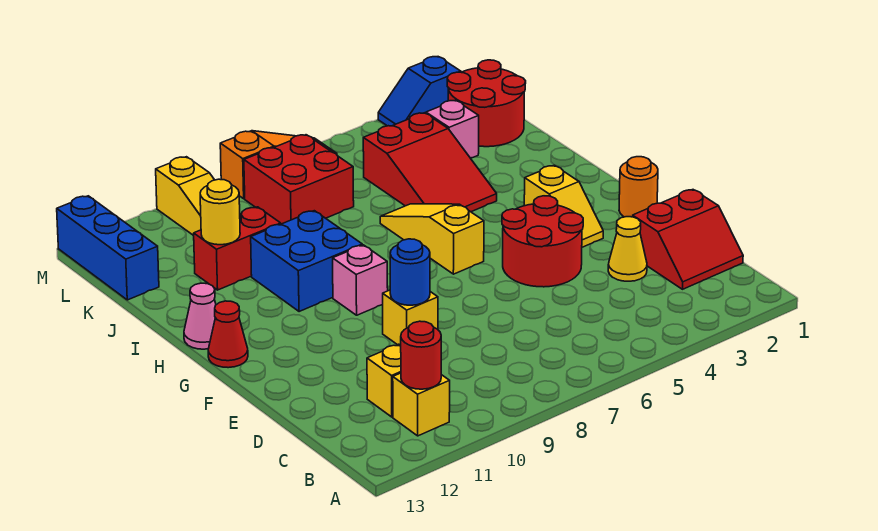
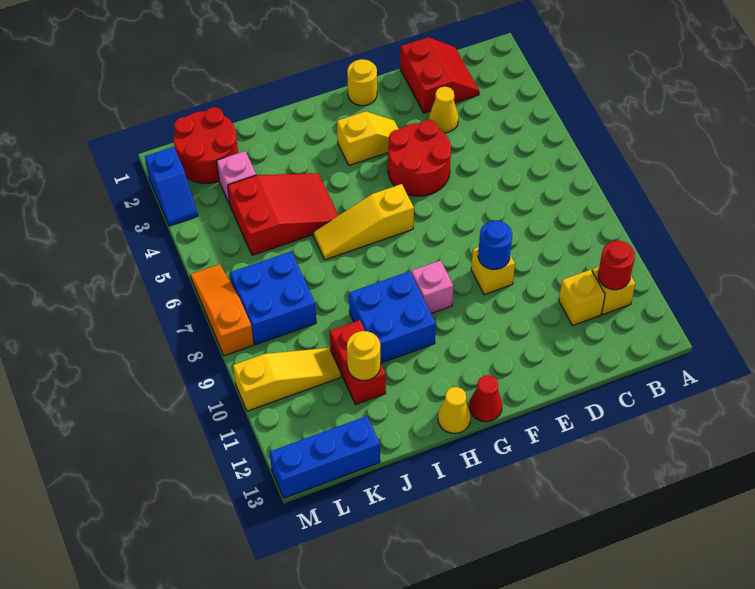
orange round brick F1 level 1 -> yellow round brick F1 level 1
pink cone H13 level 1 -> yellow cone H13 level 1
red brick K7:L8 level 1 -> blue brick K7:L8 level 1

